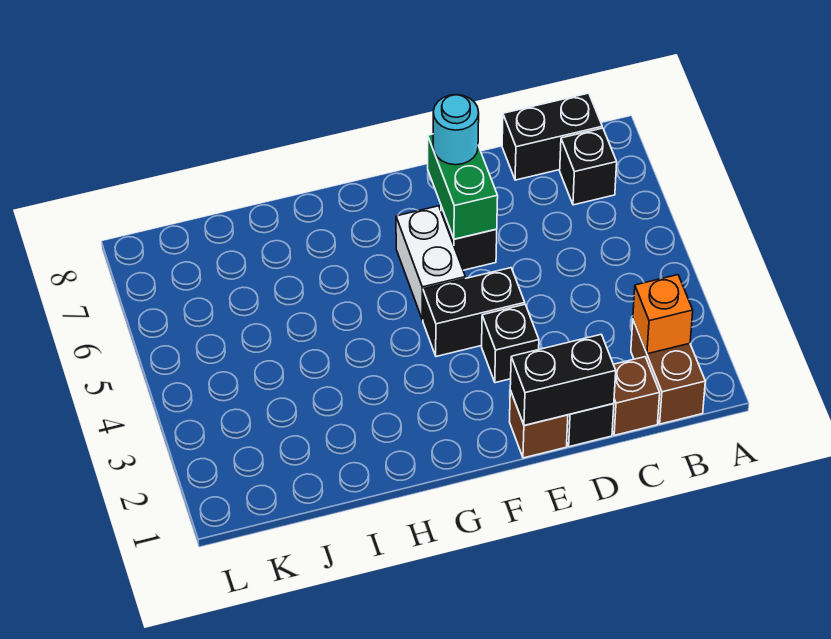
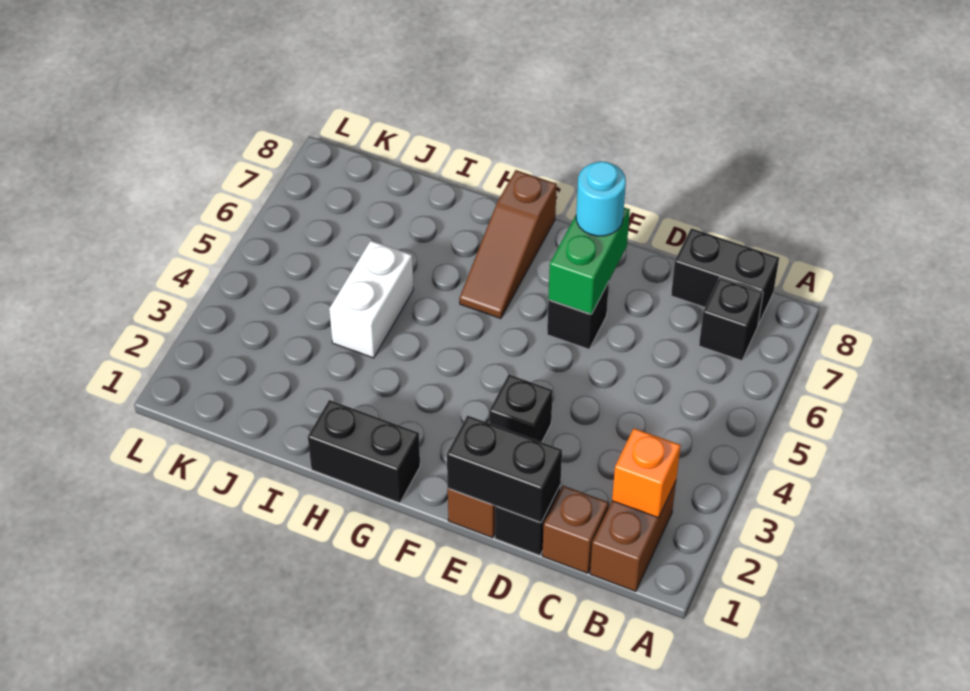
black brick E4:F4 level 1 -> black brick G1:H1 level 1
white brick F5:F6 level 1 -> white brick I4:I5 level 1
none -> brown slope G6:G8 level 1 top 8

